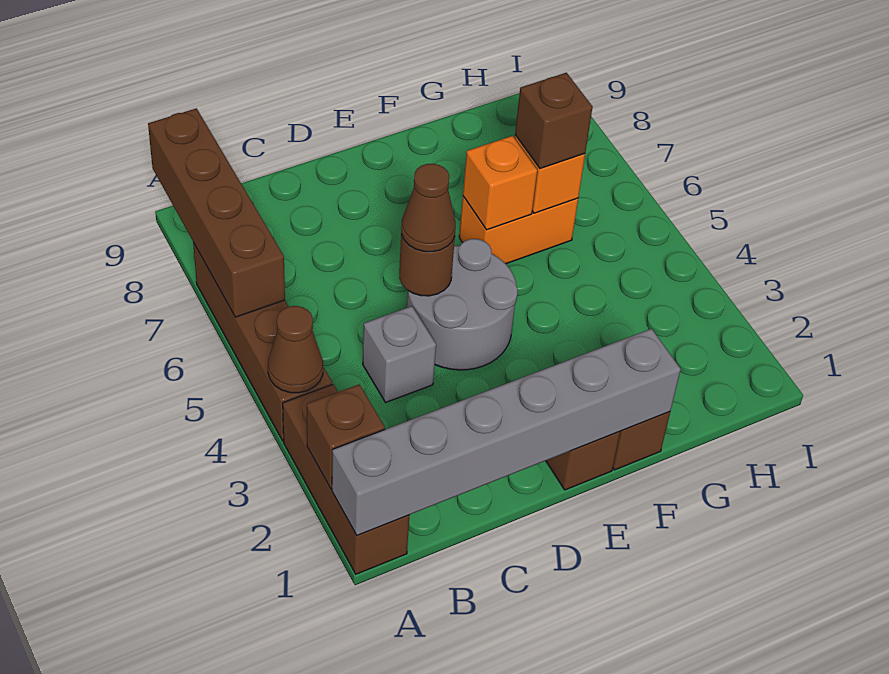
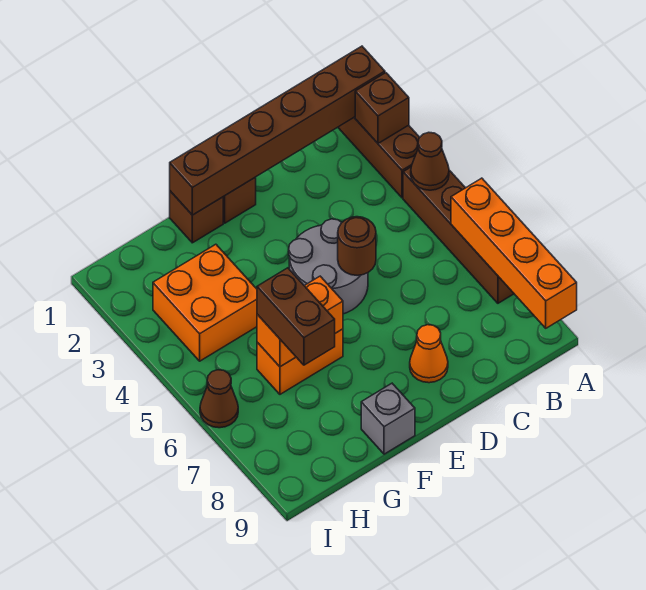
grey brick A1:F1 level 2 -> brown brick A1:F1 level 2
brown brick A6:A9 level 2 -> orange brick A6:A9 level 2
grey brick C4 level 1 -> grey brick F9 level 1
brown cone D5 level 3 -> brown cone I6 level 1
none -> orange cone D8 level 1
none -> orange brick G3:H4 level 1
brown brick G6 level 3 -> brown brick G6:G7 level 3

